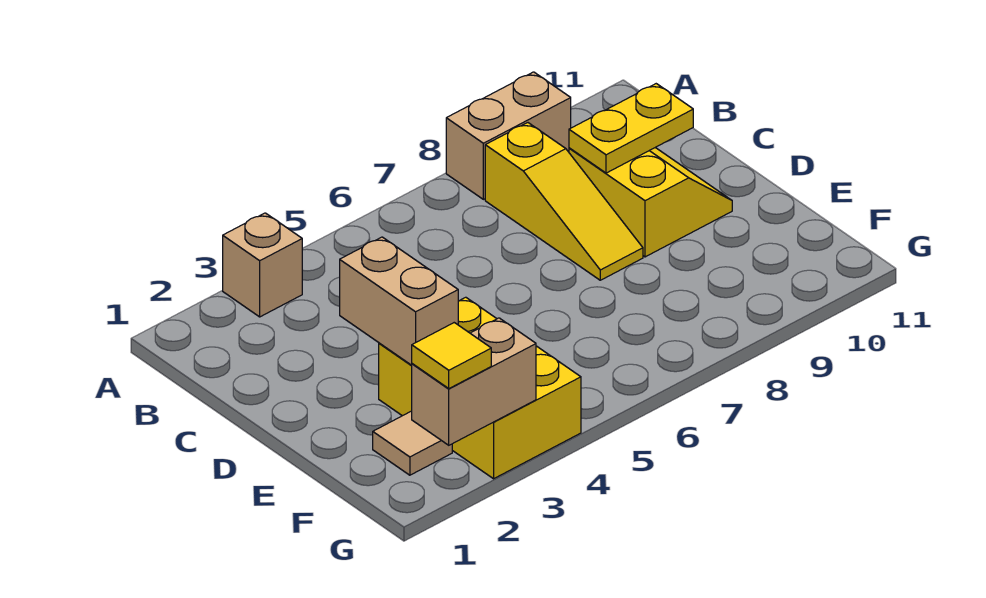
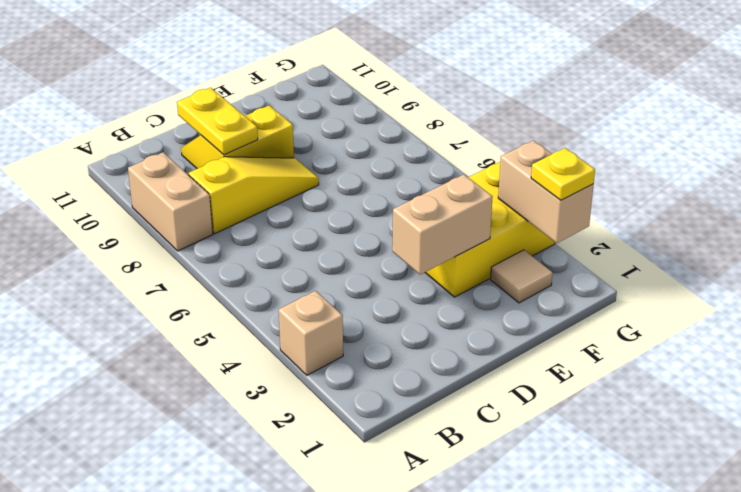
yellow tile G2 level 3 -> yellow plate G2 level 3

